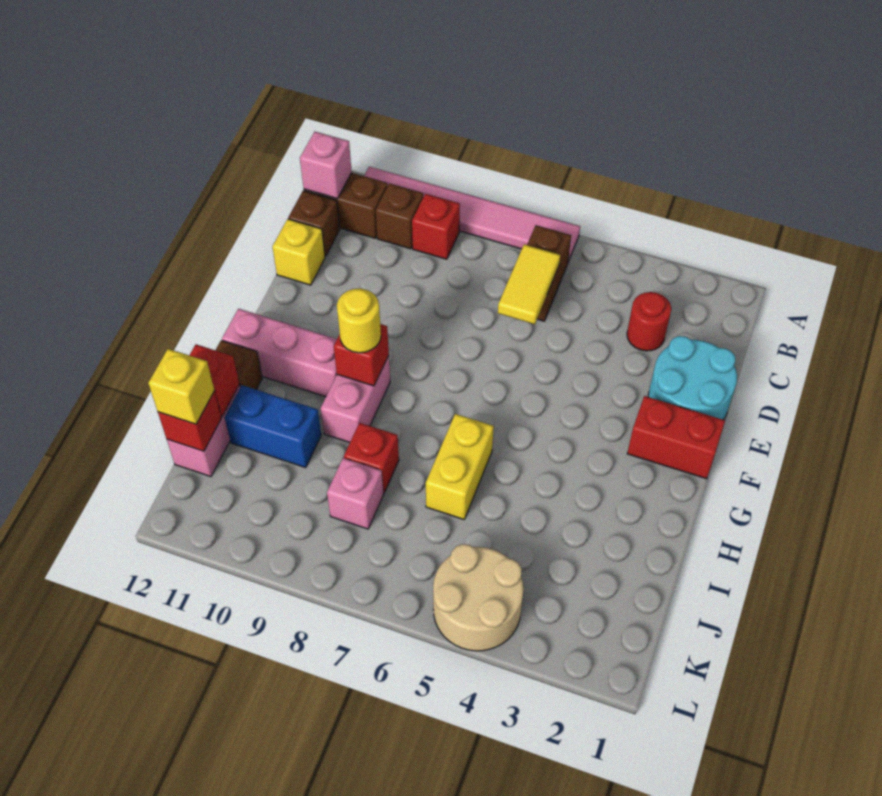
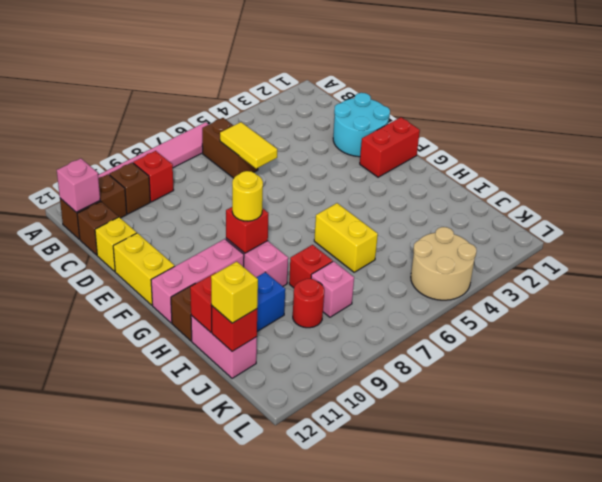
red round brick C3 level 1 -> red round brick J9 level 1
none -> yellow brick E12:F12 level 1

